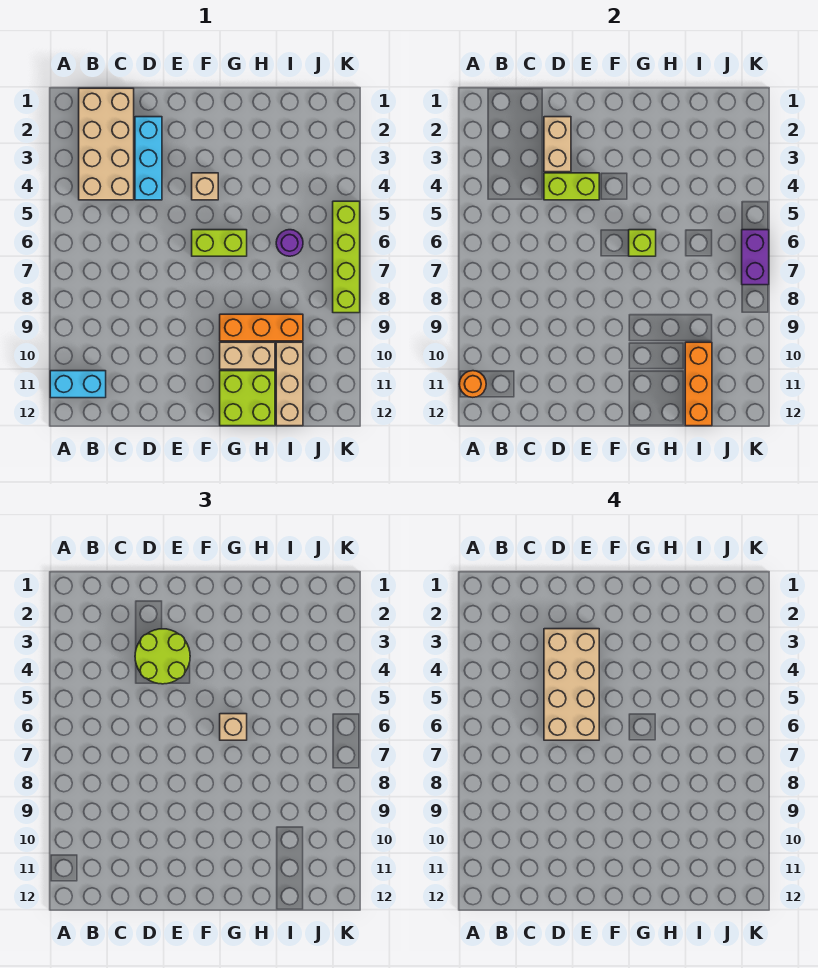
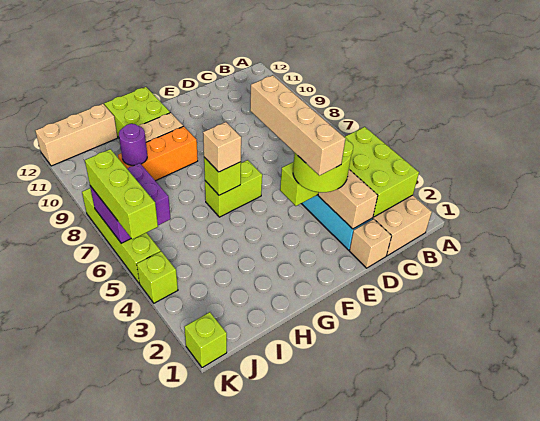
cyan brick A11:B11 level 1 -> none
orange round brick A11 level 2 -> none
none -> lime brick B2:C4 level 2
tan brick D3:E6 level 4 -> tan brick E3:E6 level 4
tan brick F4 level 1 -> tan brick D1 level 1
purple round brick I6 level 1 -> purple round brick I9 level 2
tan brick I10:I12 level 1 -> tan brick I12:K12 level 1
orange brick I10:I12 level 2 -> none
none -> lime brick K1 level 1
none -> lime brick K4 level 1
none -> lime brick K5:K7 level 3
purple brick K6:K7 level 2 -> purple brick J6:K7 level 2

